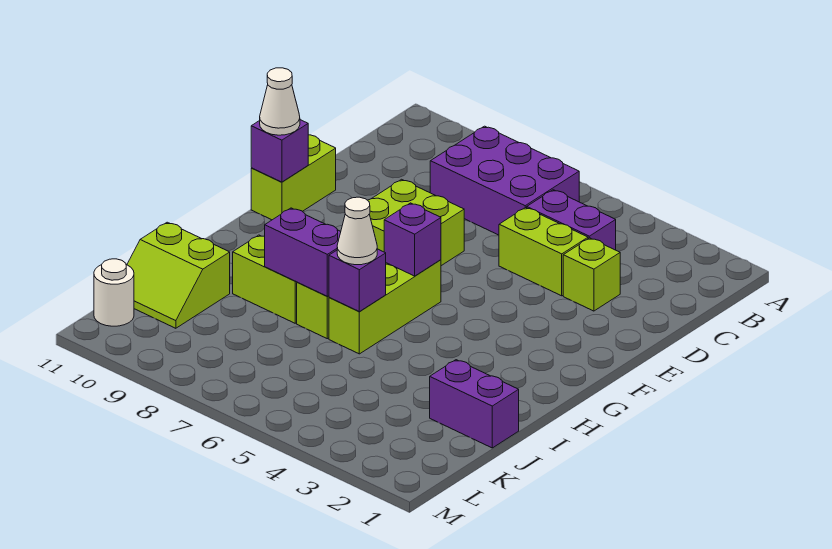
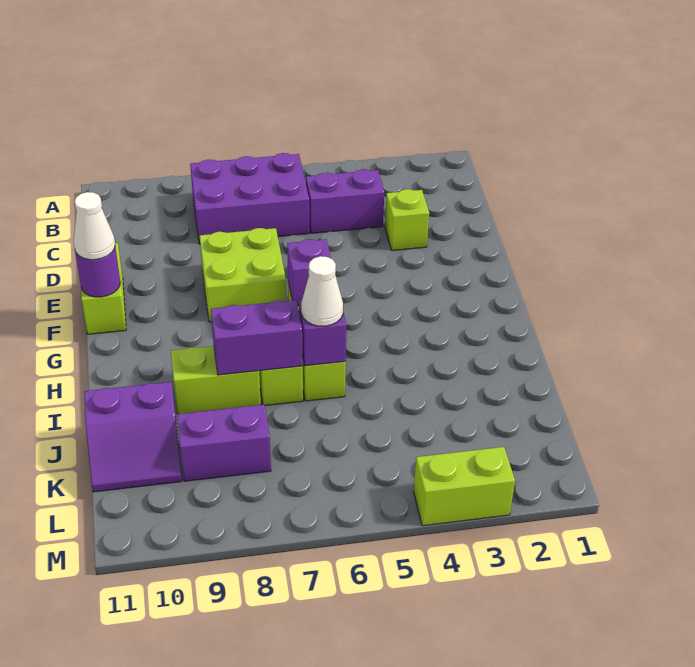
lime brick D4:D5 level 1 -> lime brick M3:M4 level 1
purple brick F11 level 2 -> purple round brick F11 level 2
purple brick J1:J2 level 1 -> purple brick K8:K9 level 1
lime slope J10:K11 level 1 top J -> purple slope J10:K11 level 1 top J
white round brick L11 level 1 -> none

